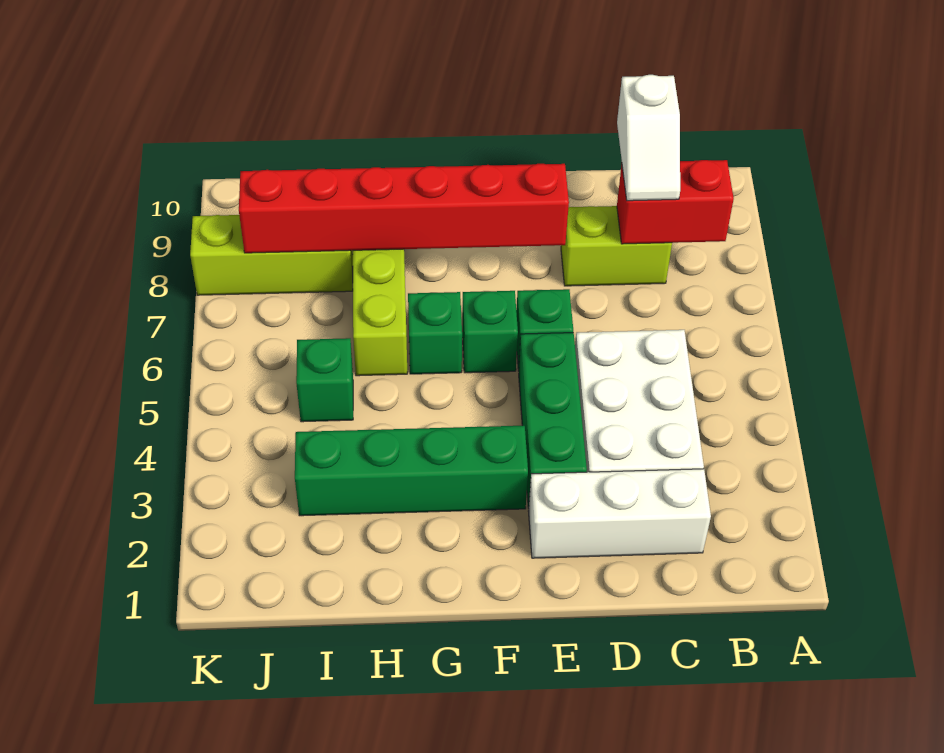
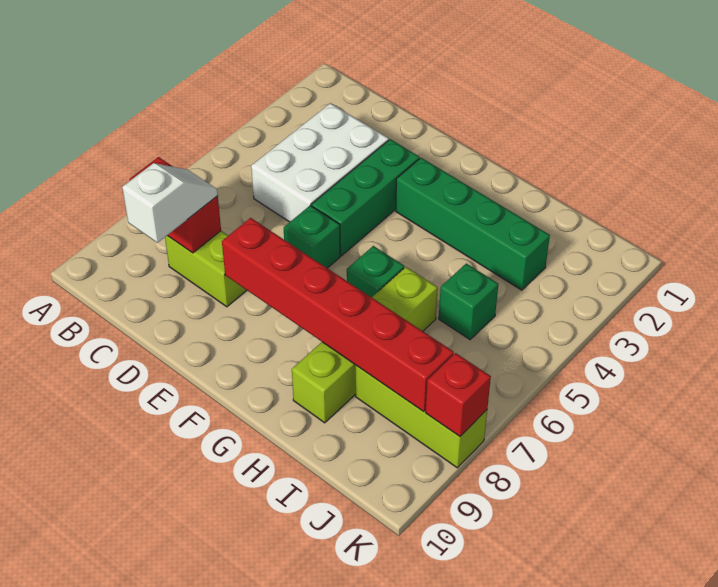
white brick C2:E2 level 1 -> none
green brick F6 level 1 -> none
none -> red brick K8 level 2

